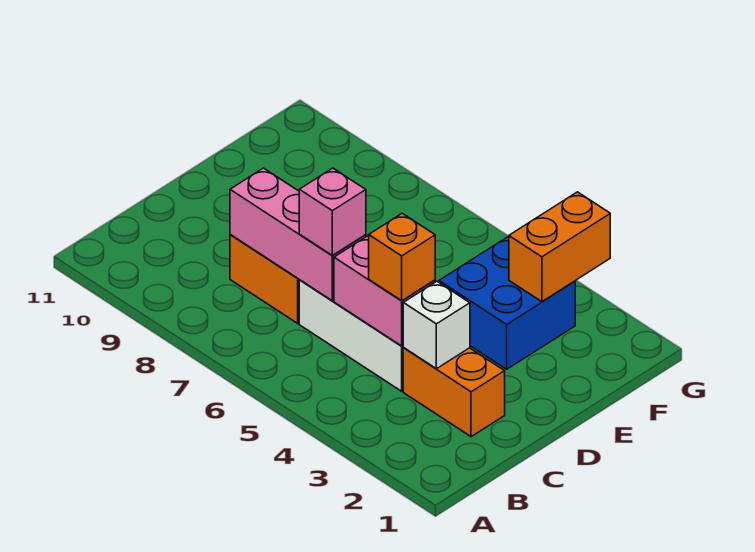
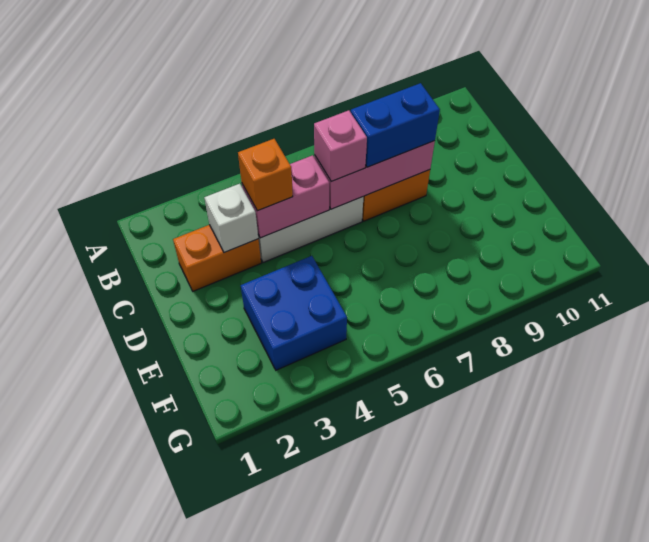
none -> blue brick C7:C8 level 3
orange brick F3:G3 level 2 -> none

